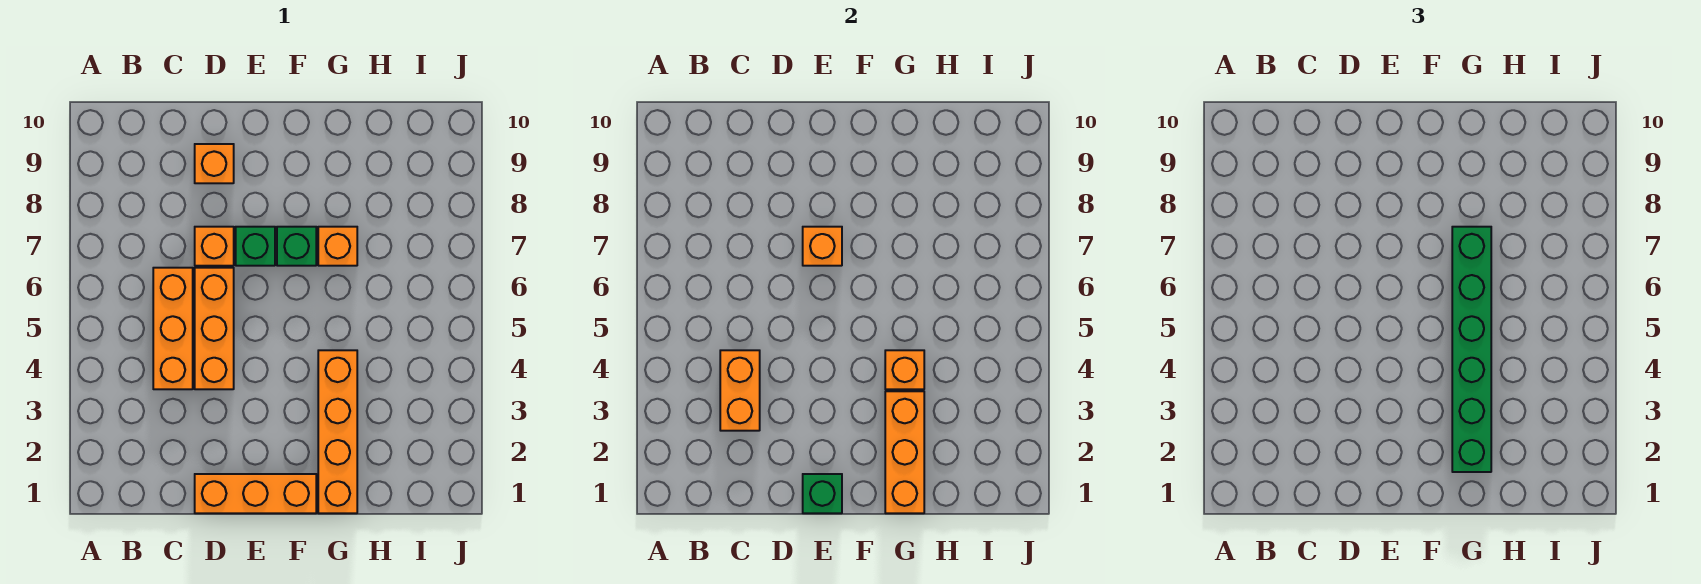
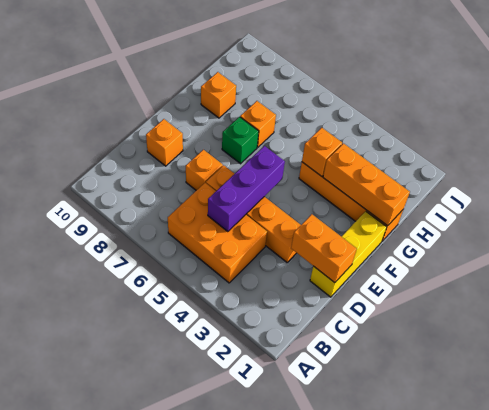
orange brick C3:C4 level 2 -> orange brick D1:D2 level 2
orange brick C4:C6 level 1 -> orange brick B4:C6 level 1
none -> purple brick C5:E5 level 2
orange brick D1:F1 level 1 -> yellow brick D1:F1 level 1
orange brick D4:D6 level 1 -> orange brick D3:D6 level 1
green brick E1 level 2 -> none
green brick E7 level 1 -> none
orange brick E7 level 2 -> orange brick G9 level 1
green brick G2:G7 level 3 -> none

